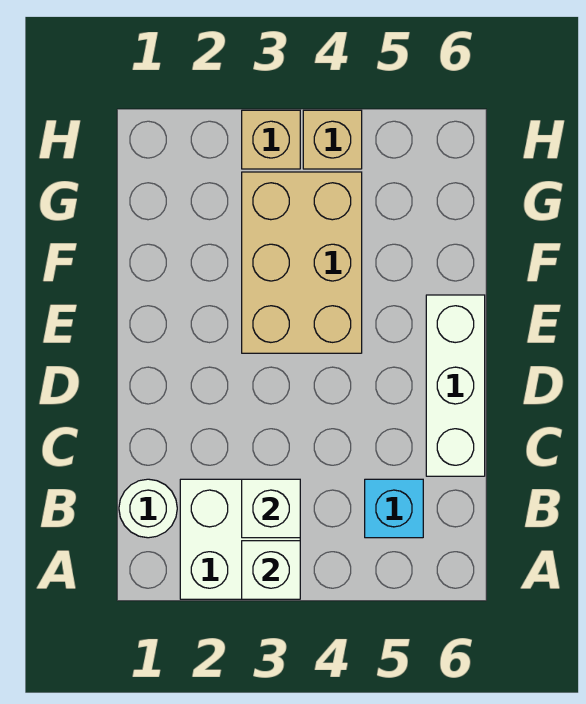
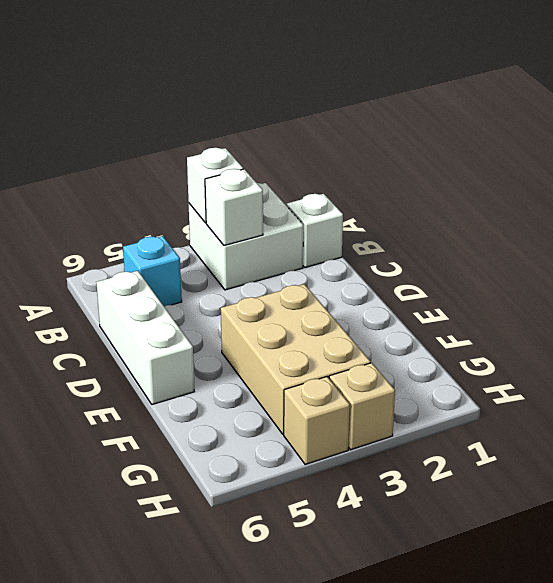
white round brick B1 level 1 -> white brick B1 level 1

